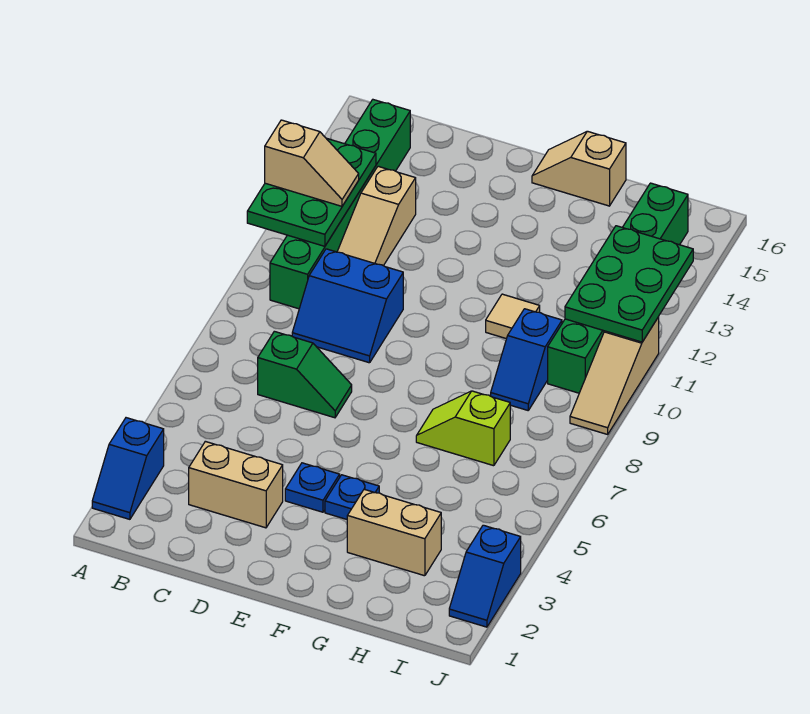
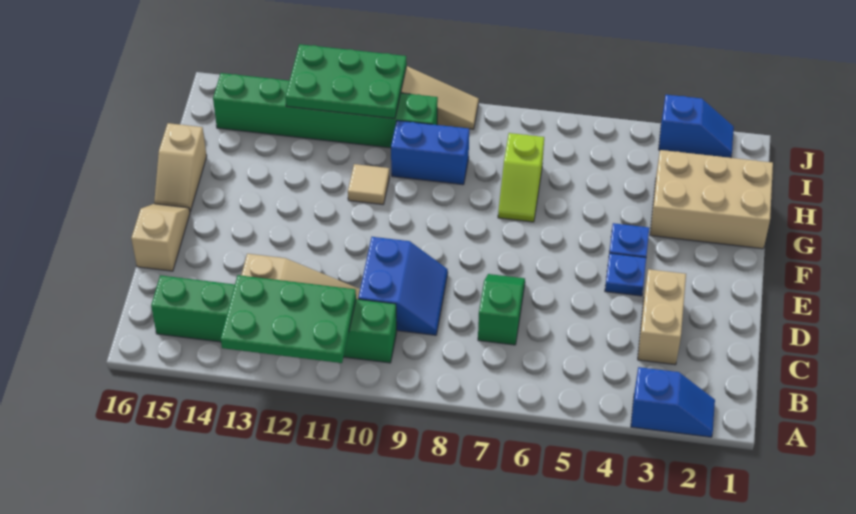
tan slope A12:B12 level 3 top A -> tan slope D16:E16 level 1 top D
tan brick G3:H3 level 1 -> tan brick G1:H3 level 1
blue slope H9:H10 level 1 top 10 -> blue brick H9:H10 level 1

